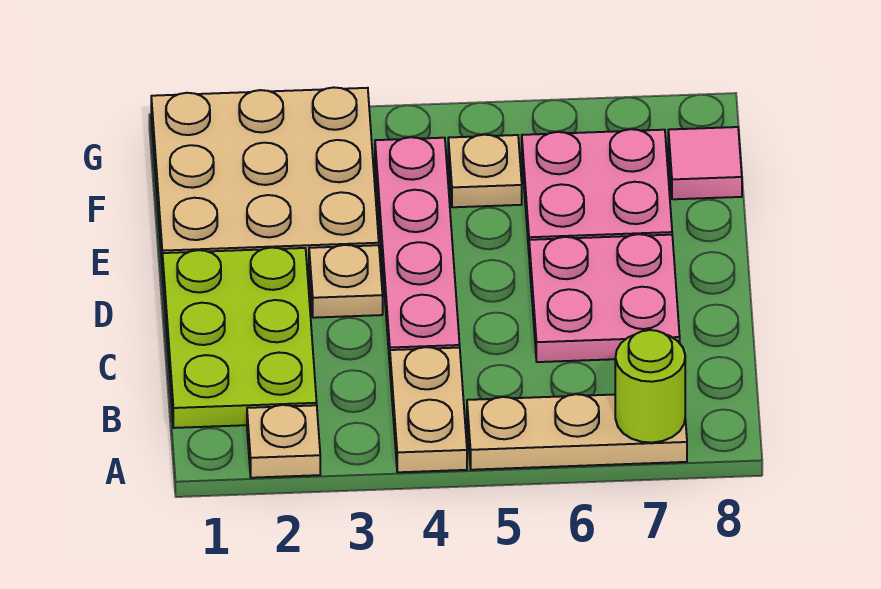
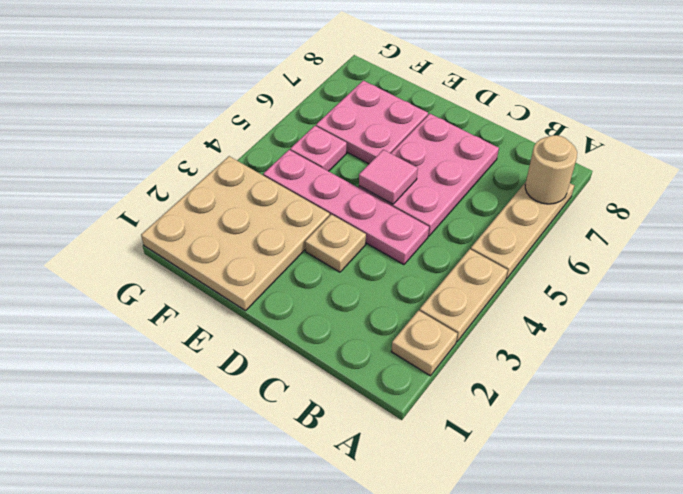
tan plate A4:B4 level 1 -> tan plate A3:A4 level 1
lime round brick A7 level 2 -> tan round brick A7 level 2
lime plate B1:D2 level 1 -> none
pink plate C6:D7 level 1 -> pink plate C5:D7 level 1
tan plate F5 level 1 -> pink plate F5 level 1
pink tile F8 level 1 -> pink tile D5 level 2

